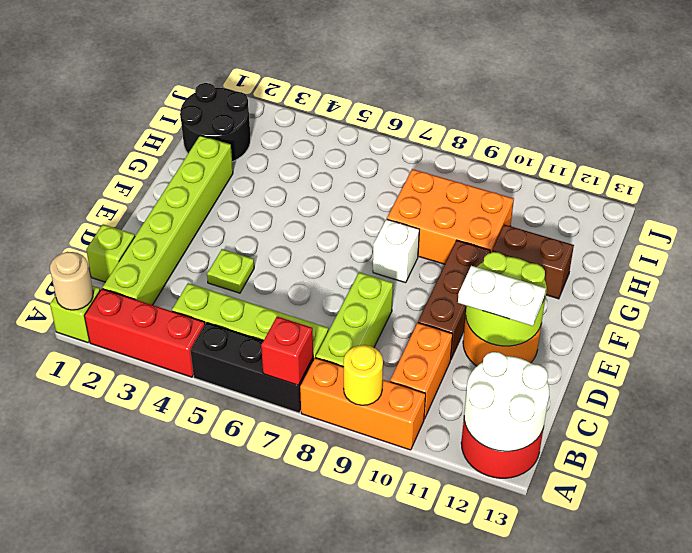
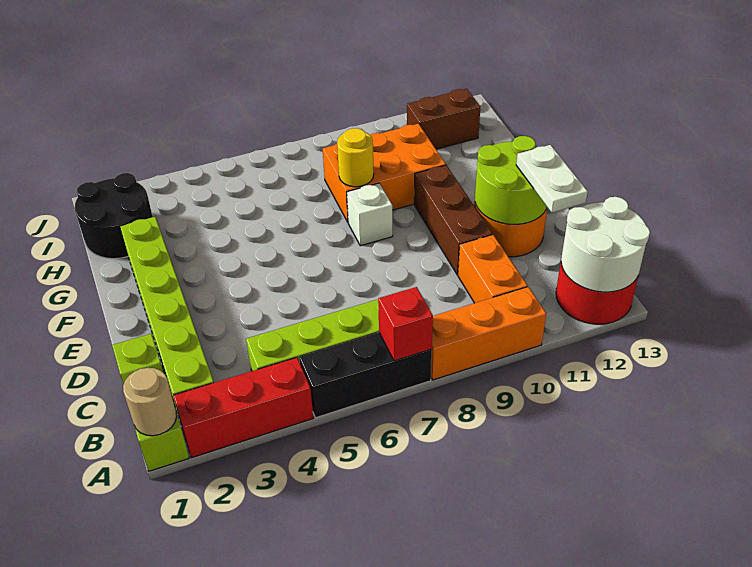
yellow round brick A9 level 2 -> yellow round brick G8 level 2
lime brick B8:D8 level 1 -> none
lime plate D4 level 1 -> none
white plate D11:D12 level 3 -> white plate C12:D12 level 3
brown brick G11:G12 level 1 -> brown brick I11:I12 level 1

